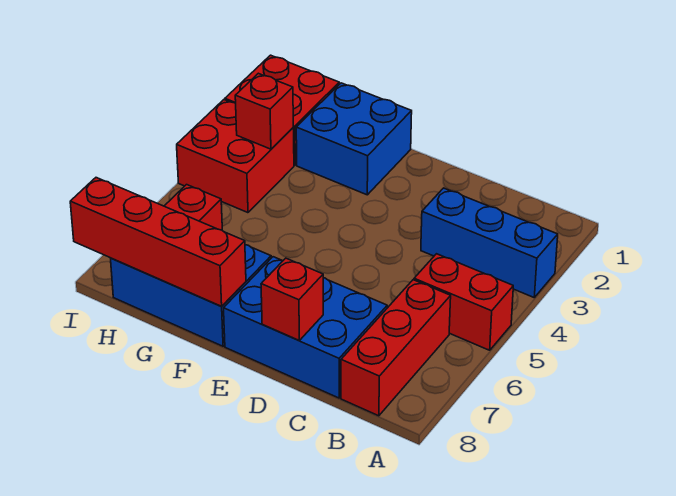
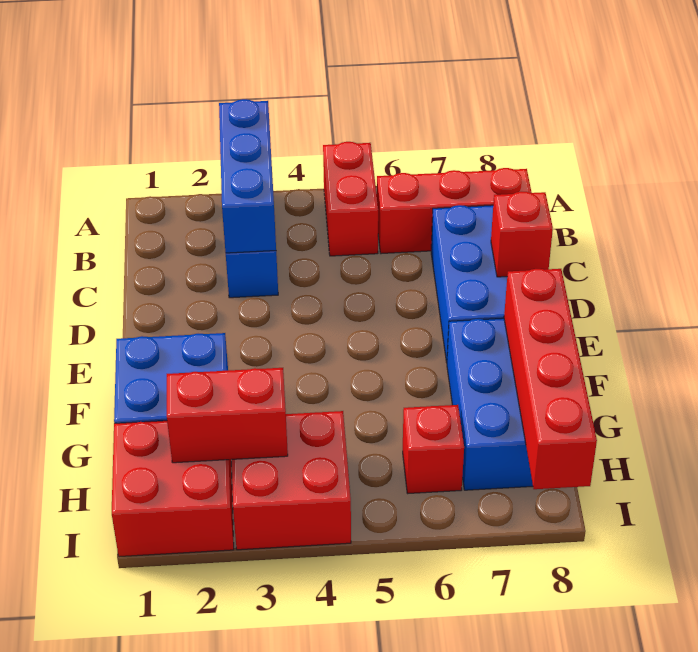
none -> blue brick A3:C3 level 2
red brick H3 level 2 -> red brick H2:H3 level 2

